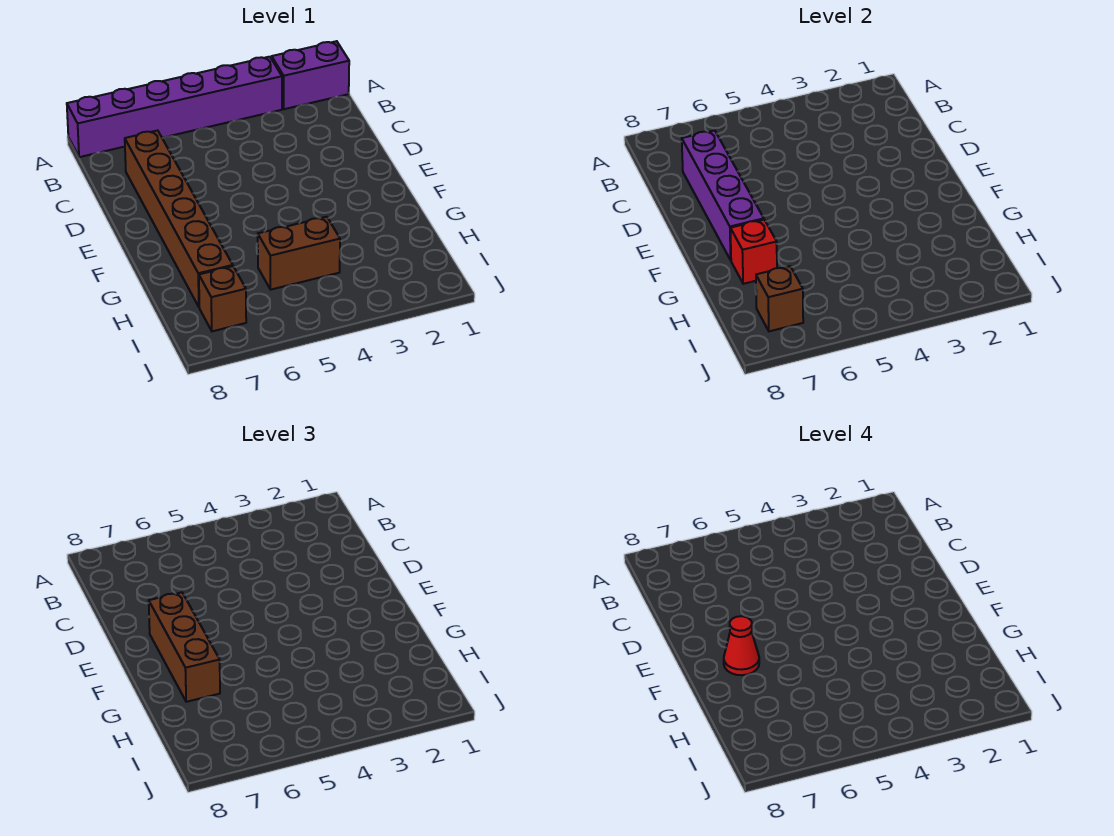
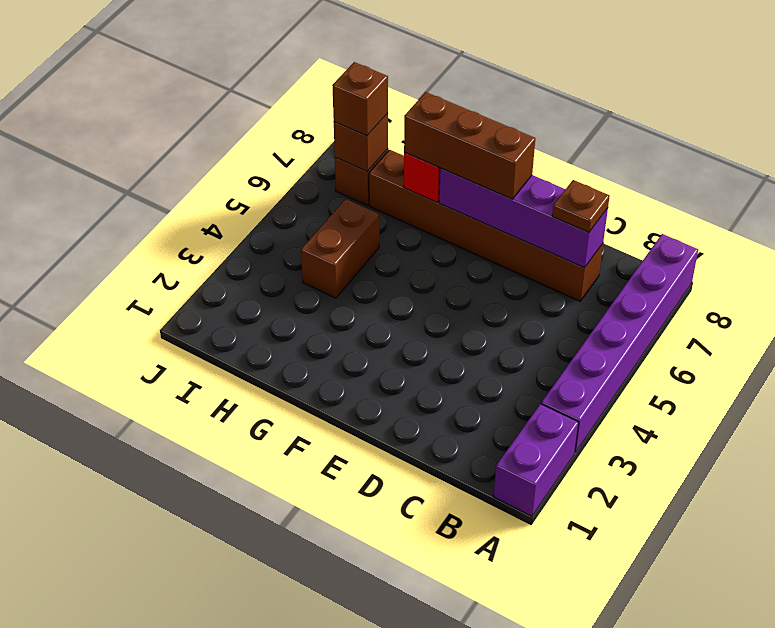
none -> brown plate C7 level 3
red cone F7 level 4 -> none
none -> brown brick I7 level 3

